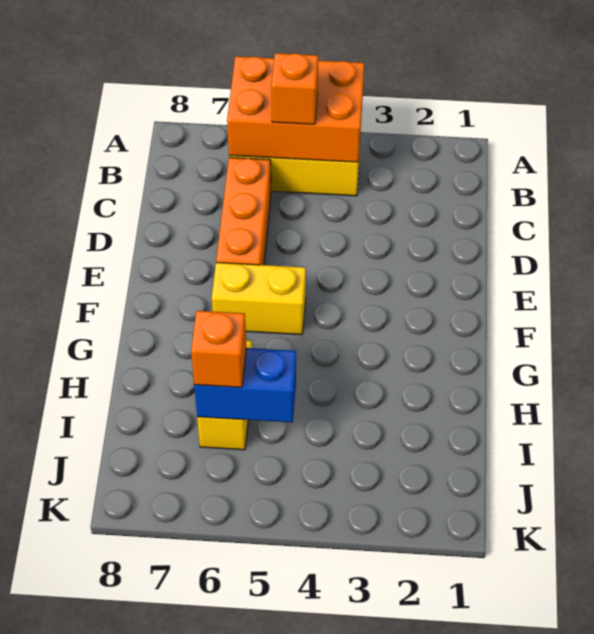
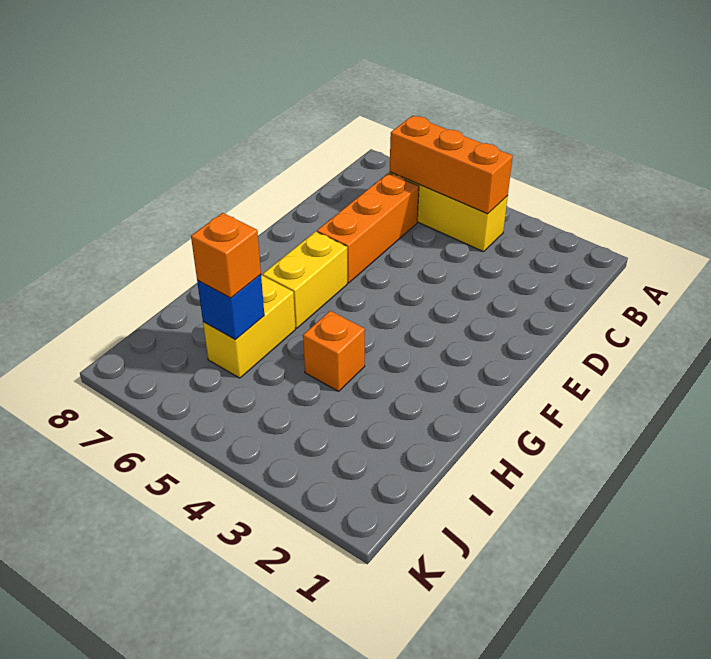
orange brick A4:B6 level 2 -> orange brick B4:B6 level 2
orange brick B5 level 3 -> orange brick H4 level 1
yellow brick F5:F6 level 1 -> yellow brick F6:G6 level 1
blue brick I5:I6 level 2 -> blue brick I6 level 2

